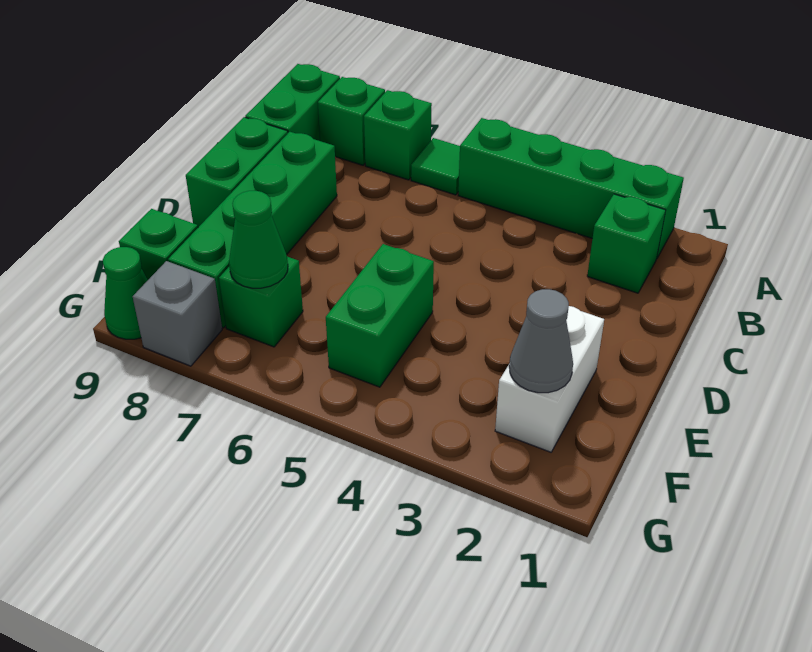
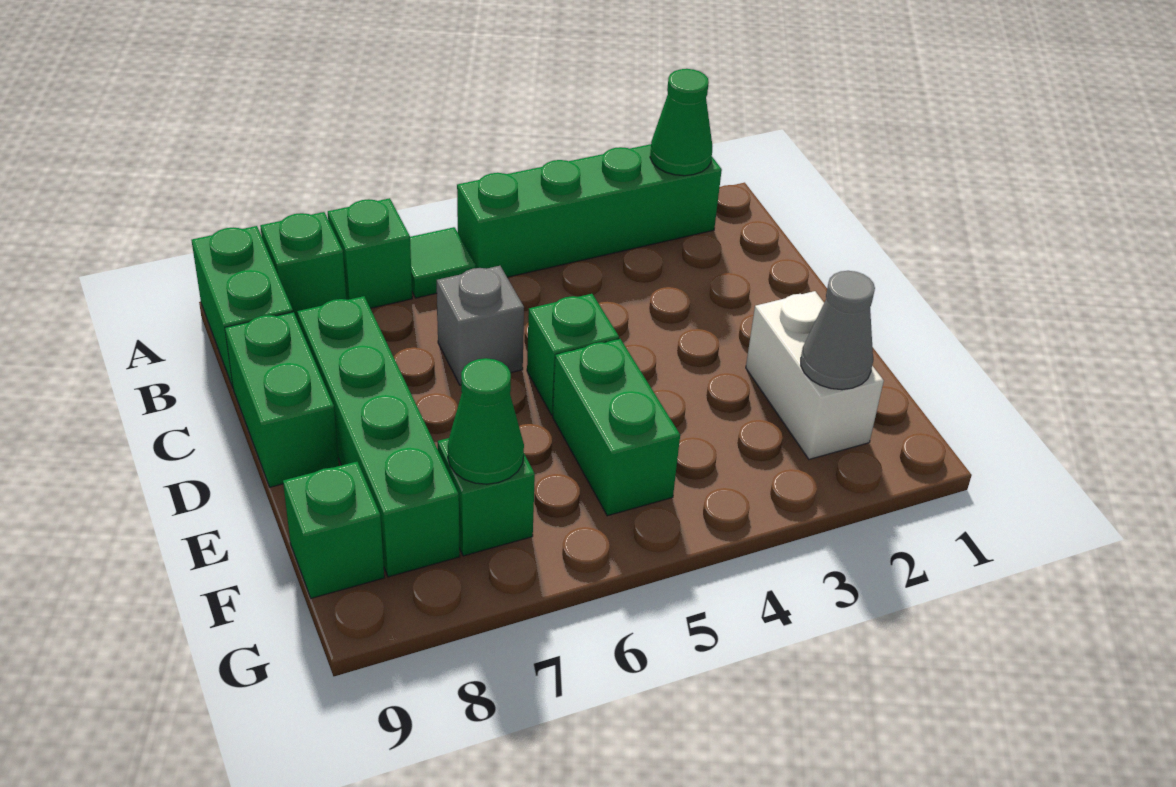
green brick B2 level 1 -> green brick D5 level 1
grey brick G8 level 1 -> grey brick C6 level 1
green cone G9 level 1 -> green cone A2 level 2

